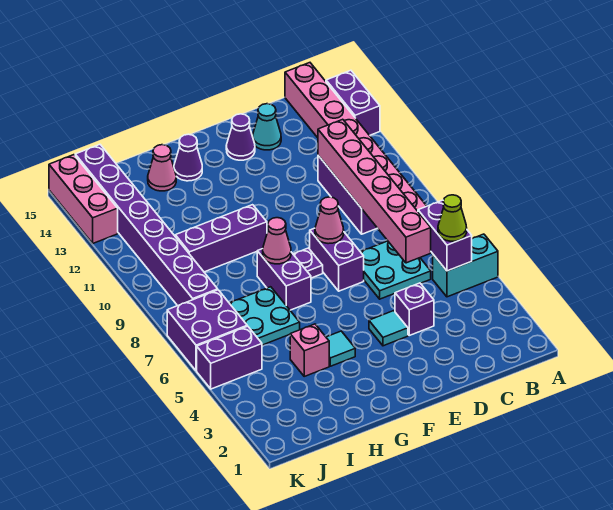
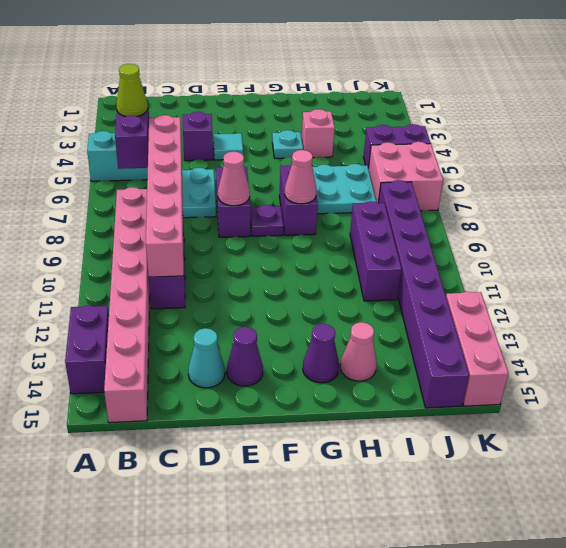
cyan tile G4 level 1 -> cyan plate G4 level 1
purple brick G10:I10 level 1 -> purple brick I9:I11 level 1
purple brick J6:K7 level 1 -> pink brick J6:K7 level 1

